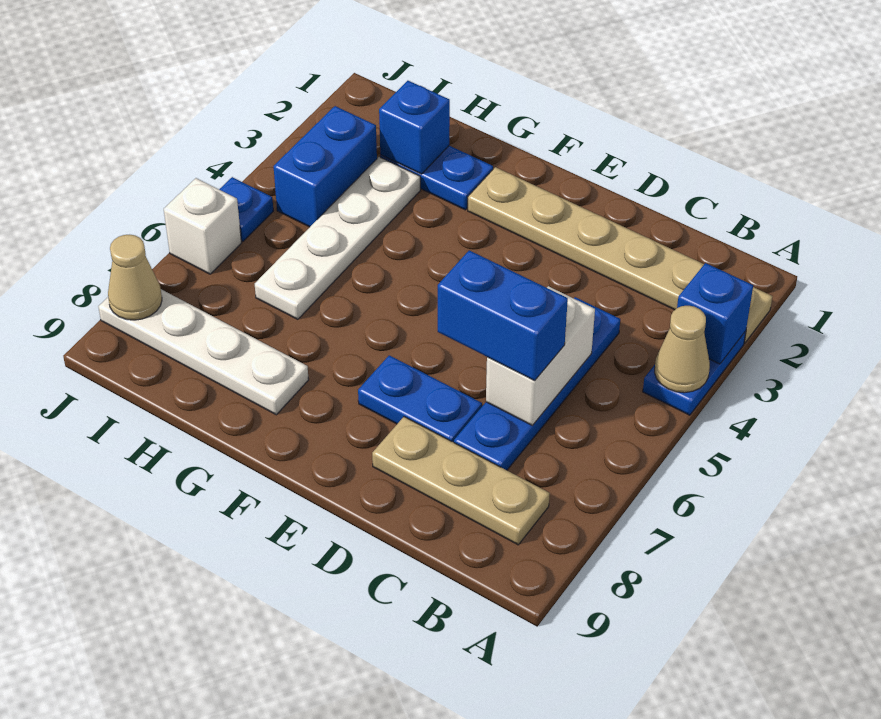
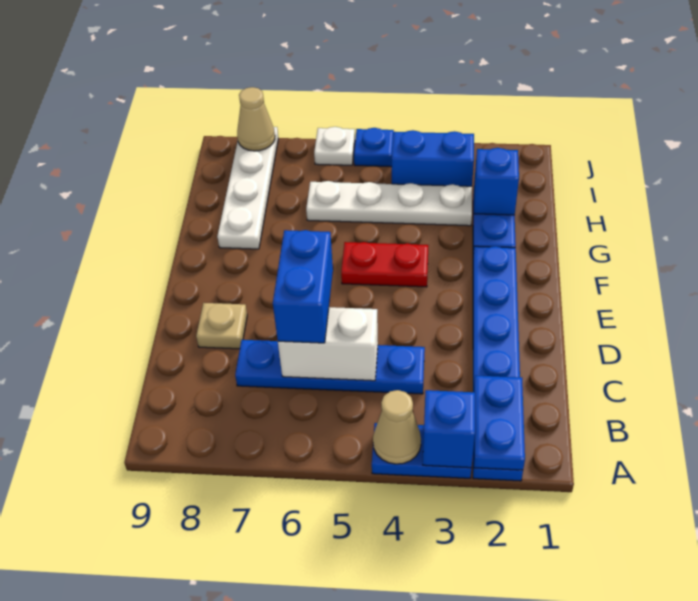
tan plate A2:F2 level 1 -> blue plate A2:F2 level 1
tan plate B8:D8 level 1 -> tan plate D8 level 1
blue plate D7:E7 level 1 -> blue plate A2:B2 level 2
none -> red plate F4:F5 level 1
white brick J6 level 1 -> white plate J6 level 1

